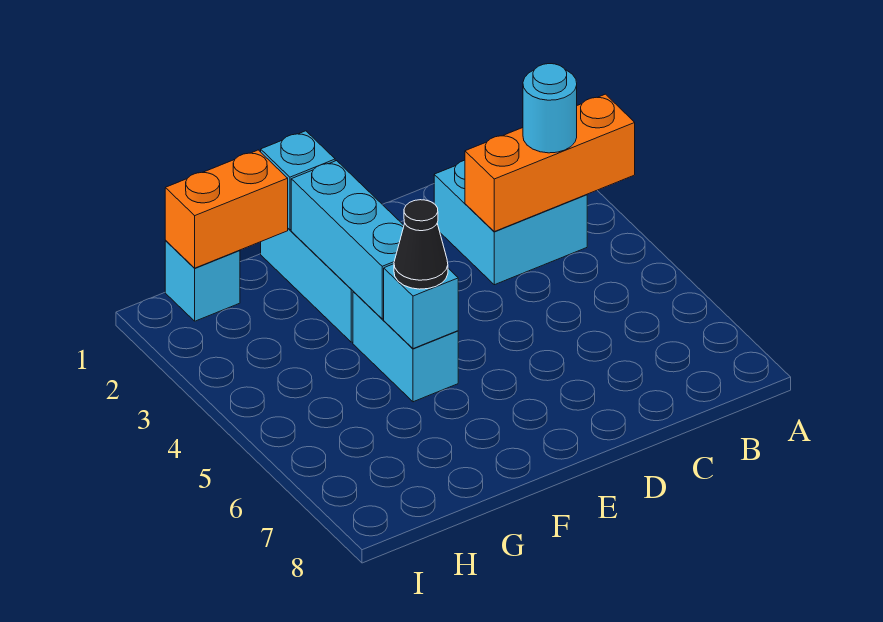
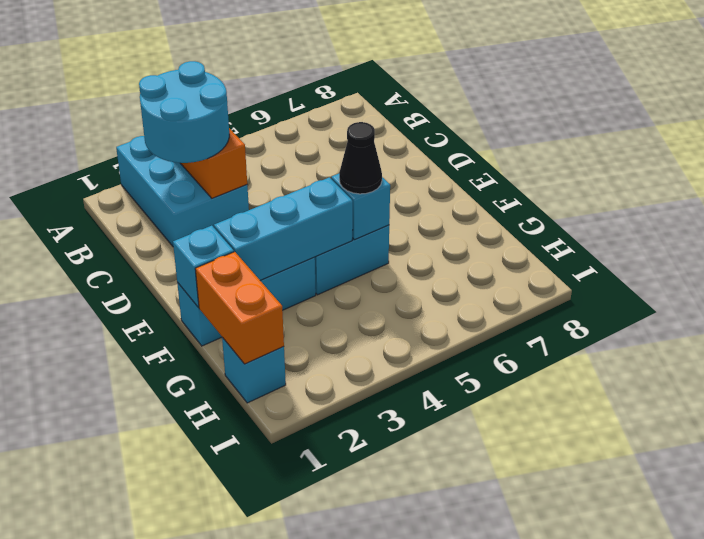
cyan brick B2:C3 level 1 -> cyan brick A2:C3 level 1
cyan round brick B3 level 3 -> cyan round brick B2:C3 level 3

